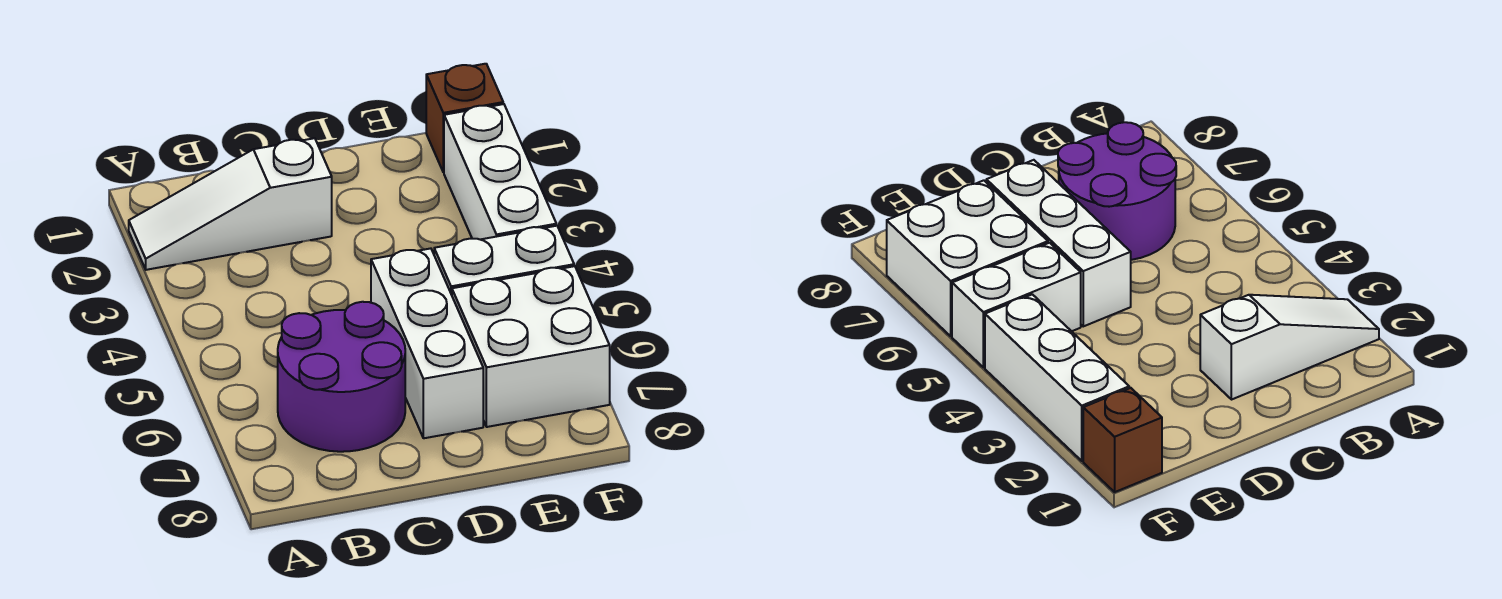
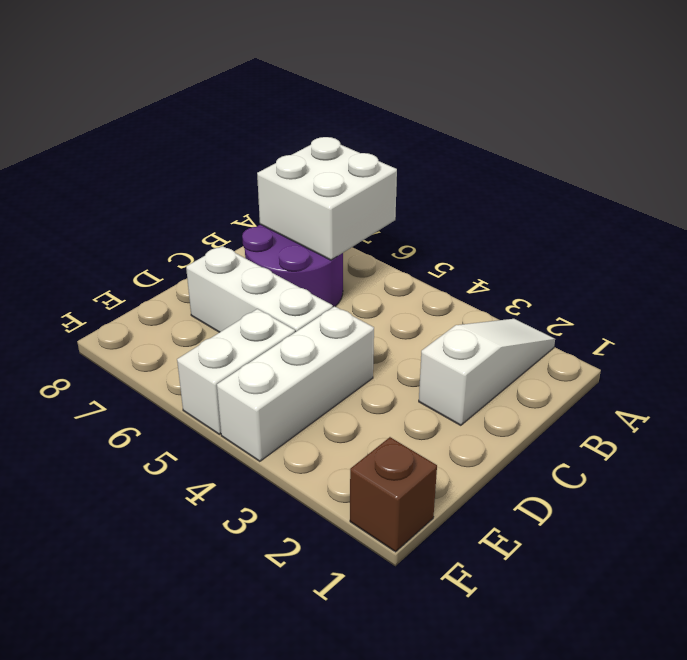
white brick E6:F7 level 1 -> white brick A6:B7 level 2
white brick F2:F4 level 1 -> white brick D4:F4 level 1

